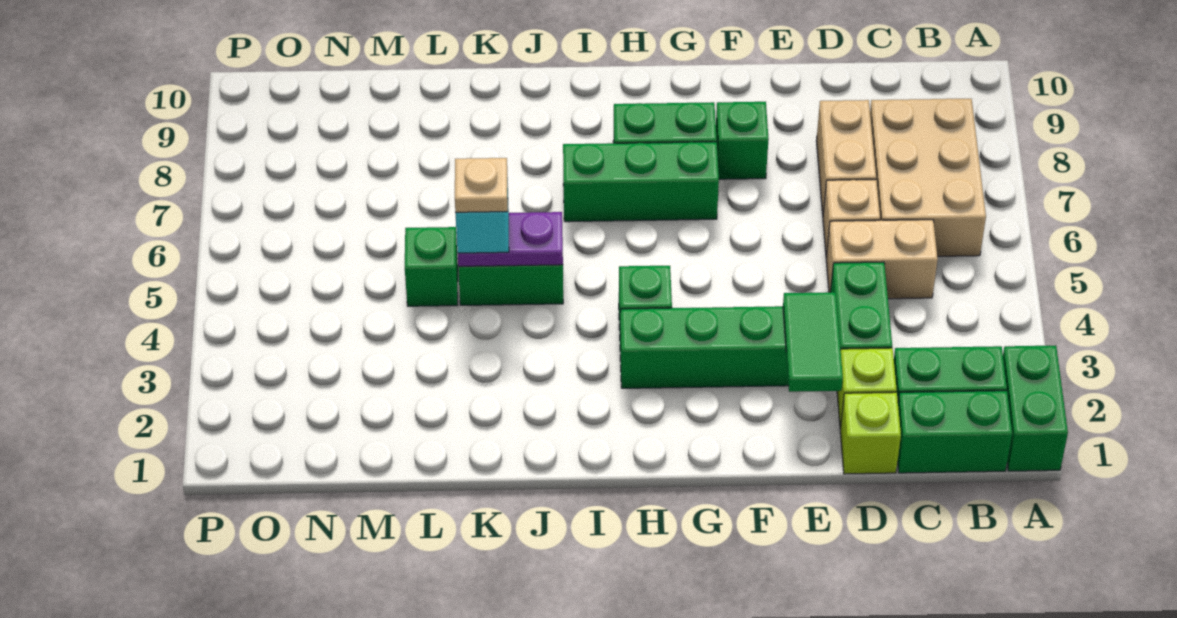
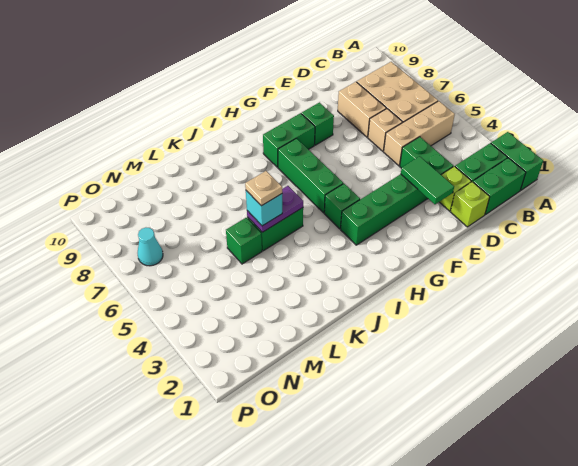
tan brick C5:D5 level 1 -> tan brick B5:D5 level 1
green brick G7:I7 level 1 -> green brick H5:H7 level 1
none -> cyan cone O7 level 1

